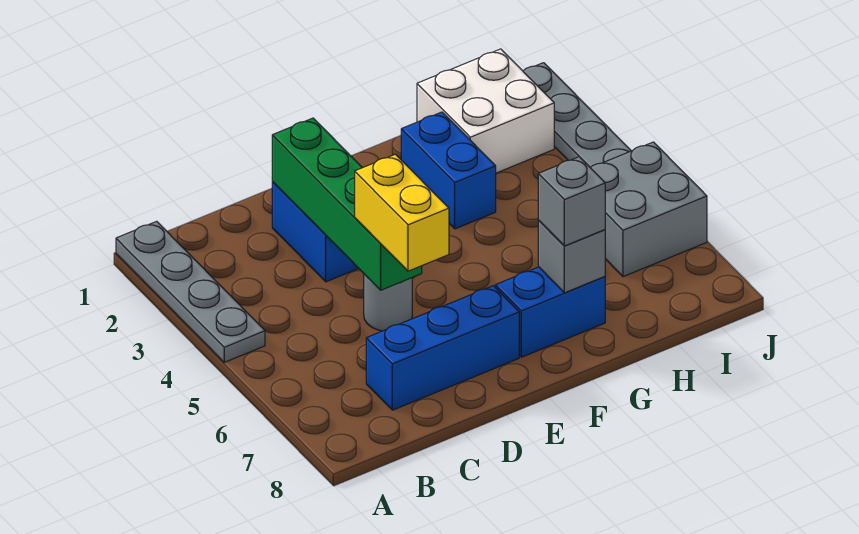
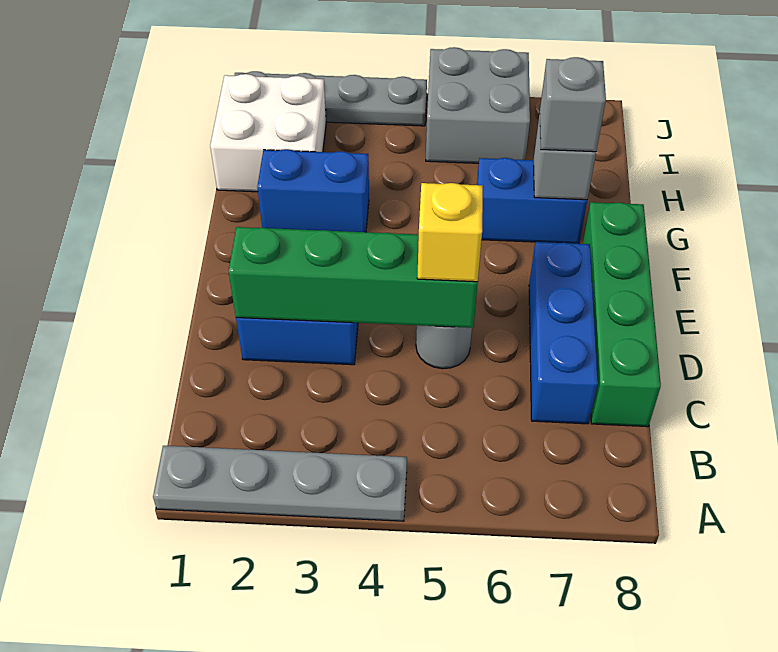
none -> green brick C8:F8 level 1
yellow brick D5:D6 level 3 -> yellow brick D5 level 3
blue brick F7:G7 level 1 -> blue brick G6:G7 level 1

